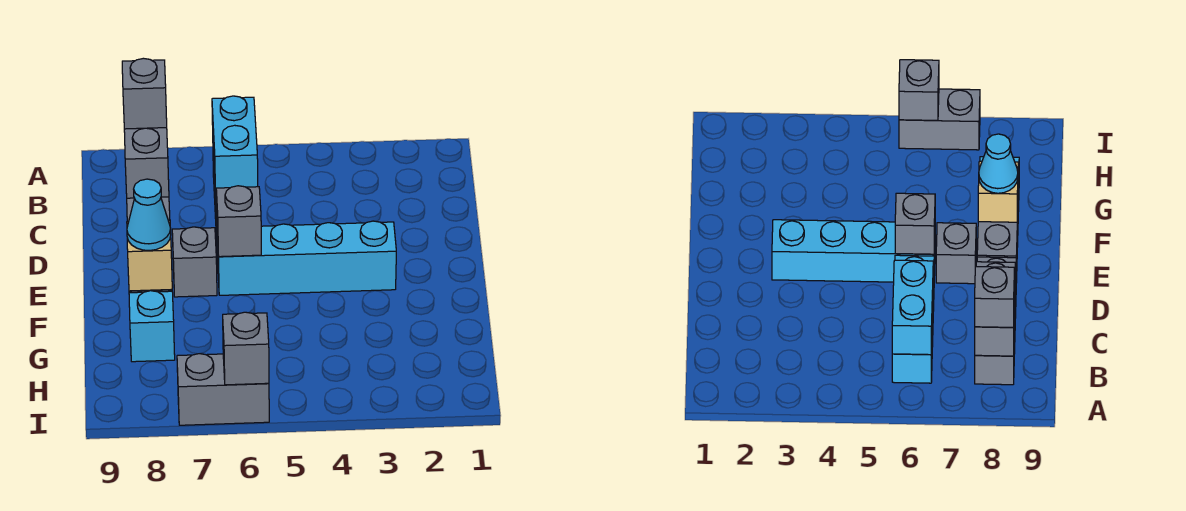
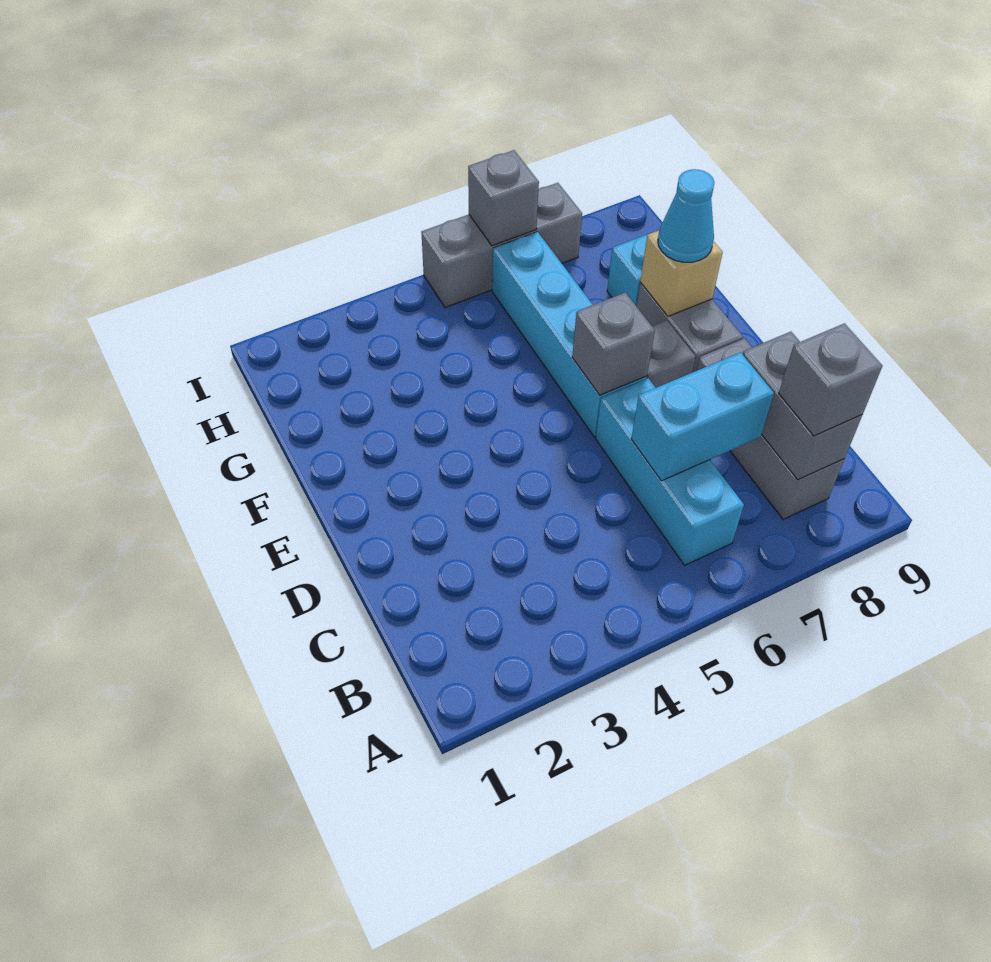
cyan brick B6:C6 level 2 -> cyan brick C6:C7 level 2
cyan brick E3:E6 level 1 -> cyan brick E6:H6 level 1
grey brick I6:I7 level 1 -> grey brick I5:I7 level 1

